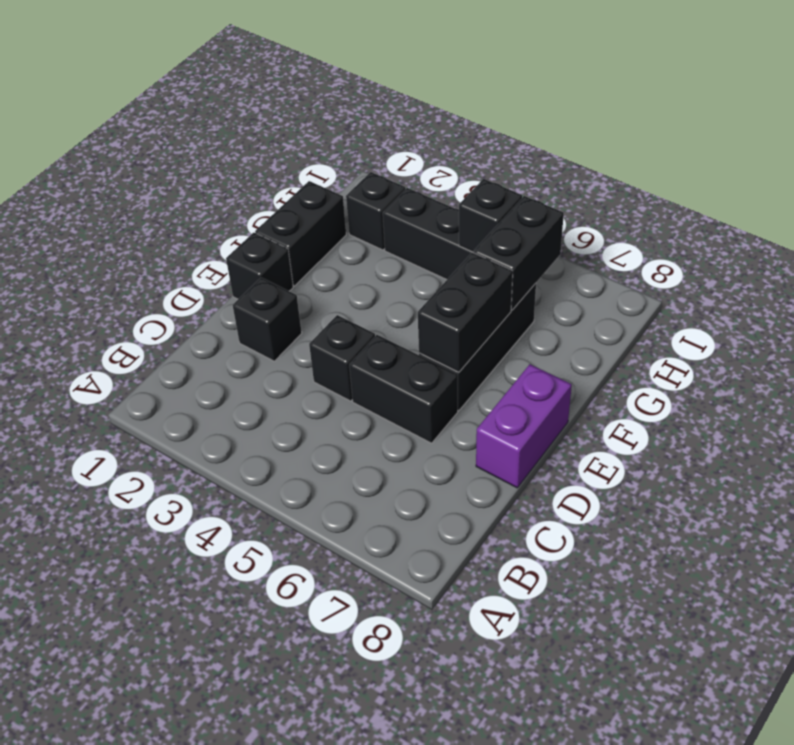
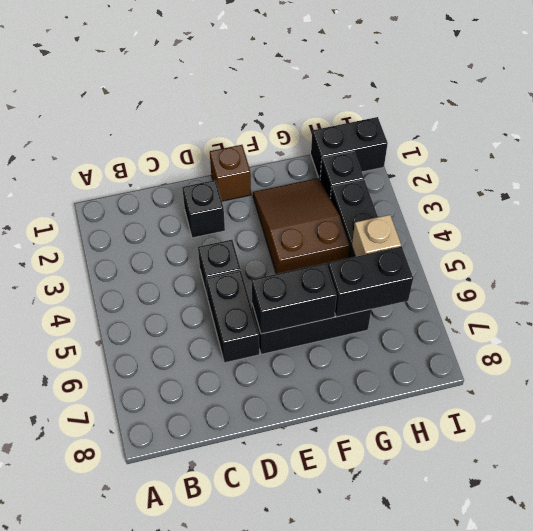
purple brick D8:E8 level 1 -> none
black brick E1 level 1 -> brown brick E1 level 1
black brick F1:G1 level 1 -> black brick H1:I1 level 1
none -> brown slope F2:G4 level 1 top 4
black brick H5 level 2 -> tan brick H5 level 2

